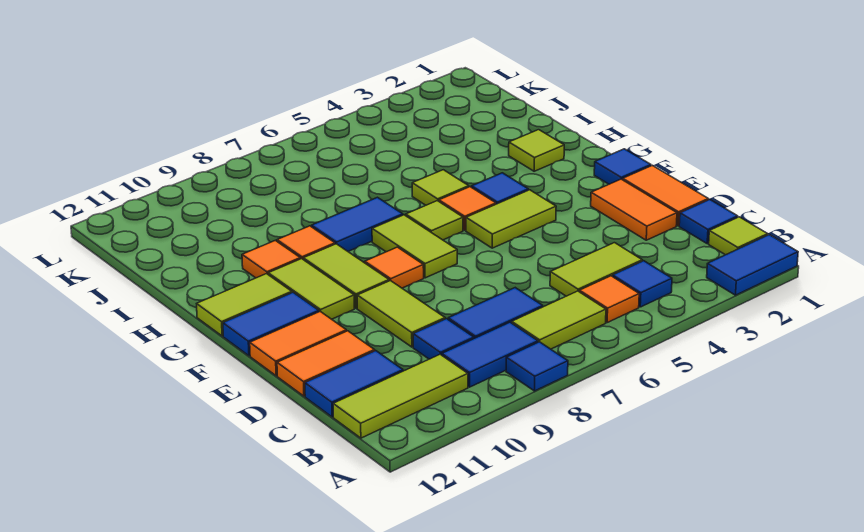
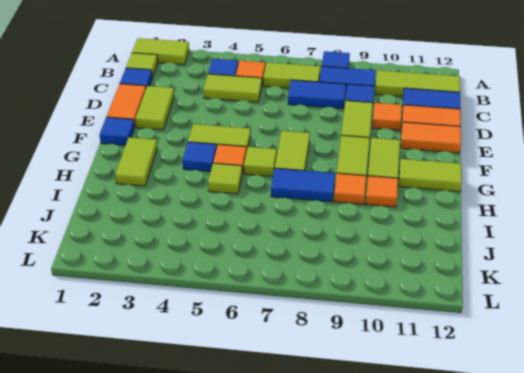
blue tile A1:A2 level 1 -> lime tile A1:A2 level 1
orange tile D2:E2 level 1 -> lime tile D2:E2 level 1
orange tile F8 level 1 -> orange tile D10 level 1
blue tile F11:F12 level 1 -> none
lime tile H2 level 1 -> lime tile G2:H2 level 1

